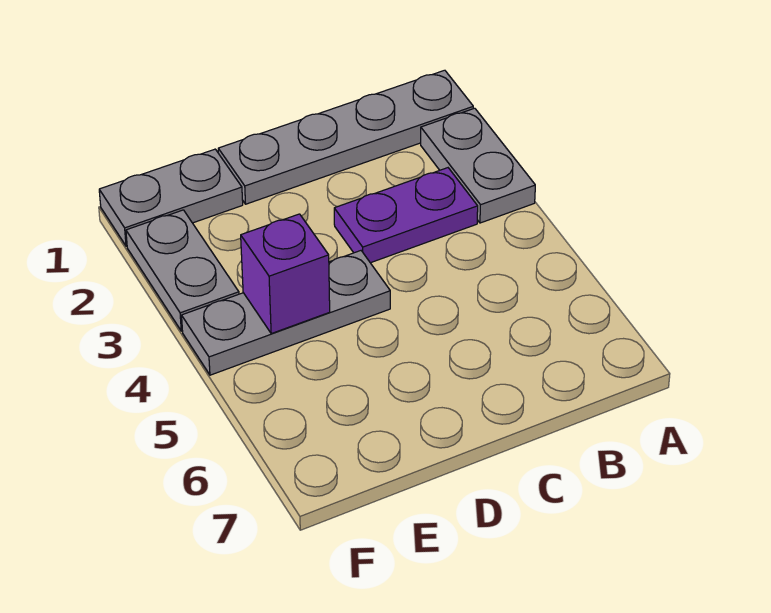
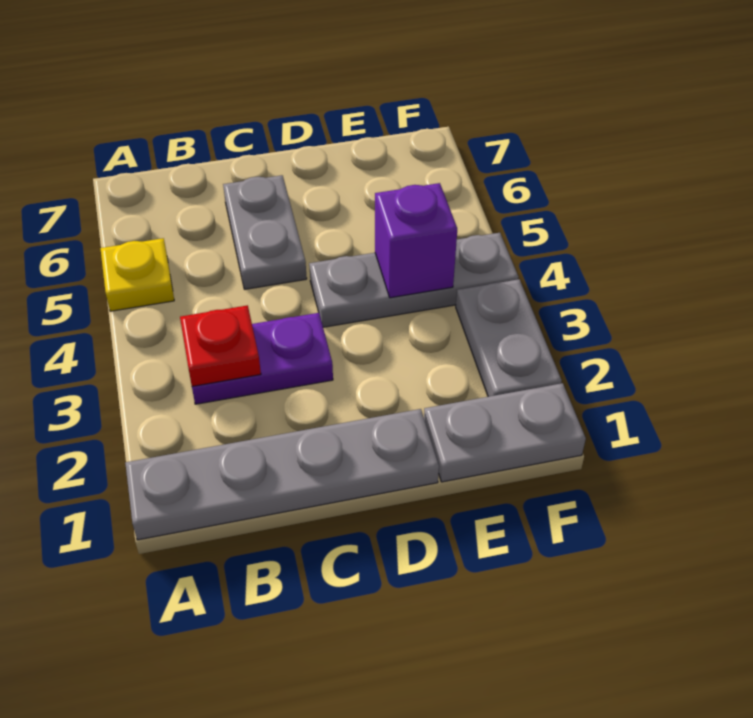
grey plate A2:A3 level 1 -> grey plate C5:C6 level 1
none -> yellow plate A5 level 1
none -> red plate B3 level 2

